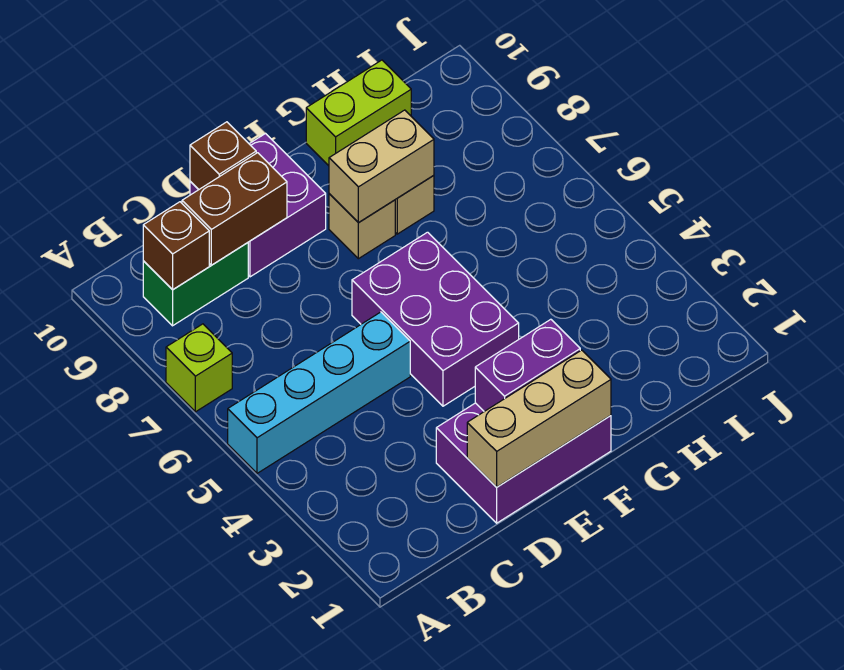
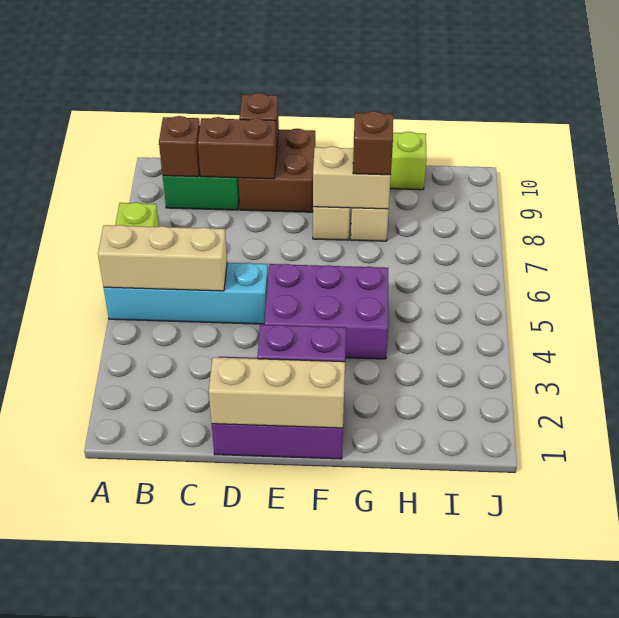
none -> tan brick A5:C5 level 2
purple brick D9:E10 level 1 -> brown brick D9:E10 level 1
purple brick E4:F6 level 1 -> purple brick E4:G5 level 1
none -> brown brick G8 level 3

